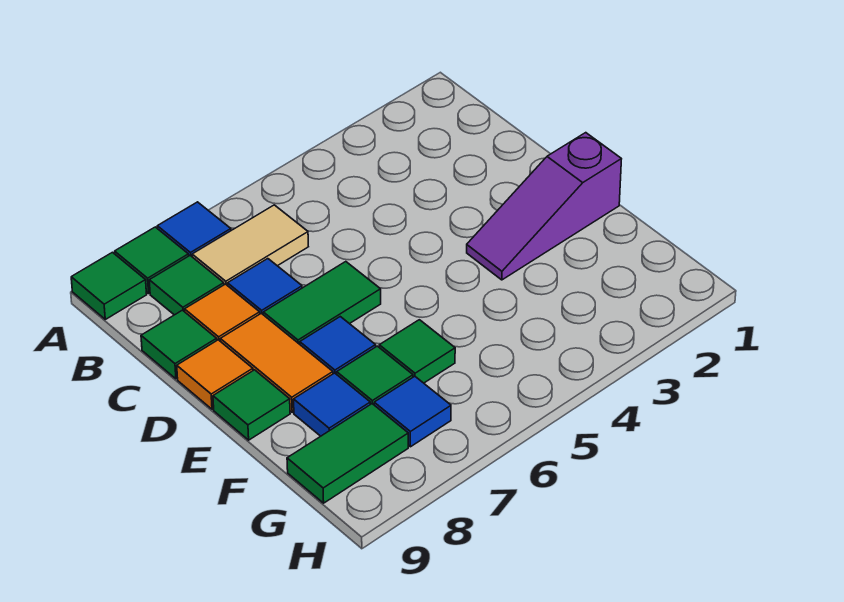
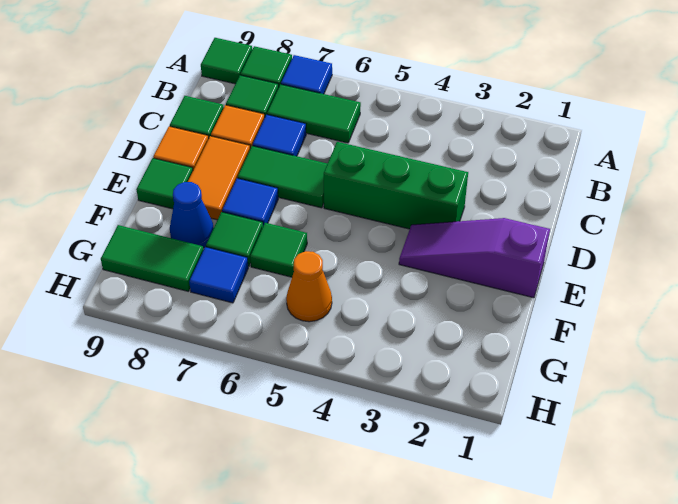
tan tile B6:B7 level 1 -> green tile B6:B7 level 1
none -> green brick D3:D5 level 1
blue tile F8 level 1 -> blue cone F8 level 1
none -> orange cone G5 level 1

